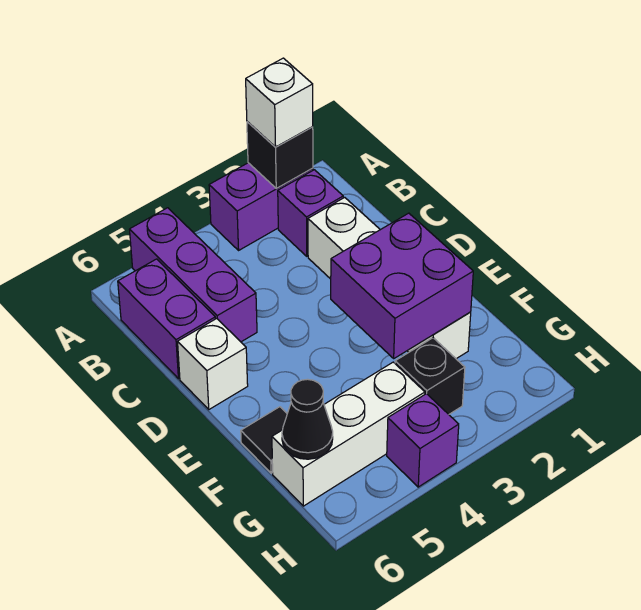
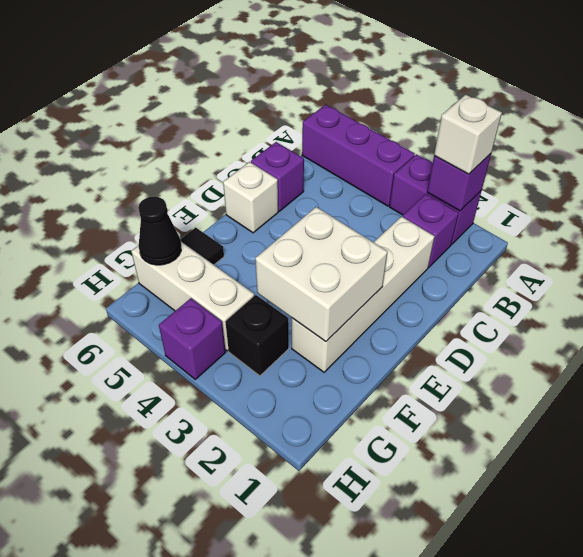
black brick A2 level 2 -> purple brick A2 level 2
purple brick A5:C5 level 1 -> purple brick A4:A6 level 1
purple brick B6:C6 level 1 -> purple brick C6 level 1
purple brick E2:F3 level 2 -> white brick E2:F3 level 2

